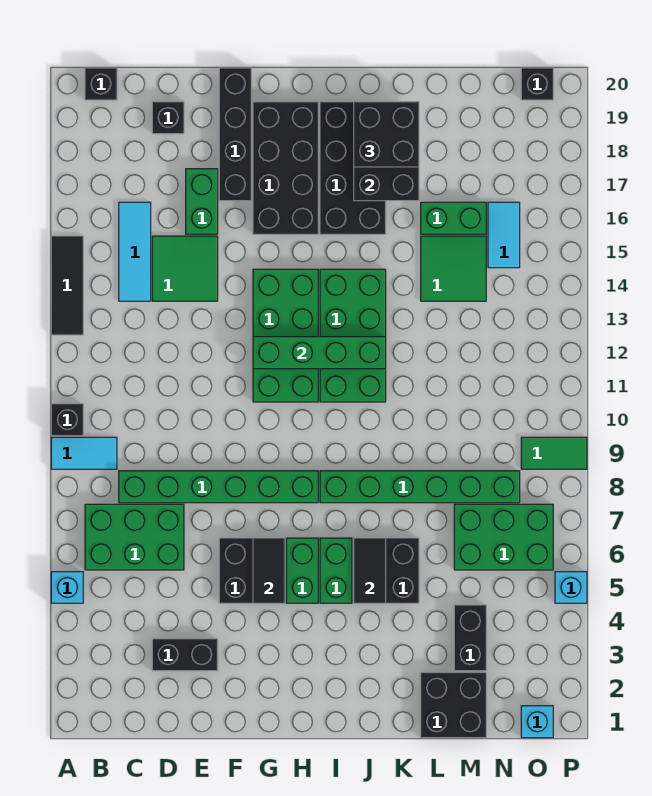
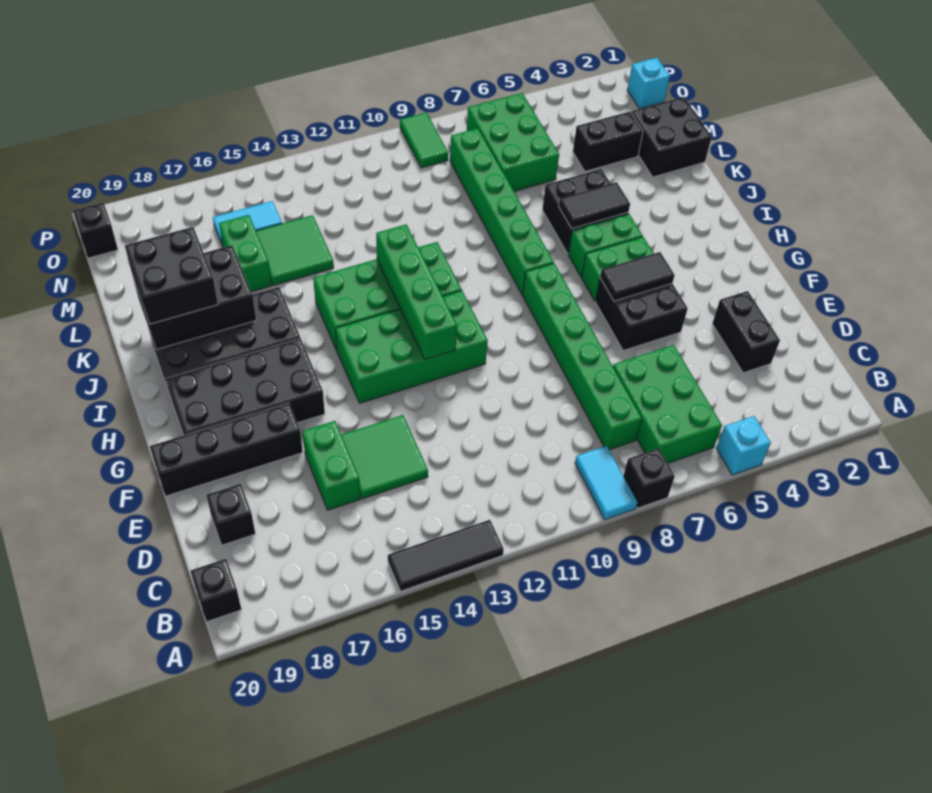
black brick A10 level 1 -> black brick A8 level 1
cyan tile C14:C16 level 1 -> none
green brick E16:E17 level 1 -> green brick D16:E16 level 1
cyan brick P5 level 1 -> none

